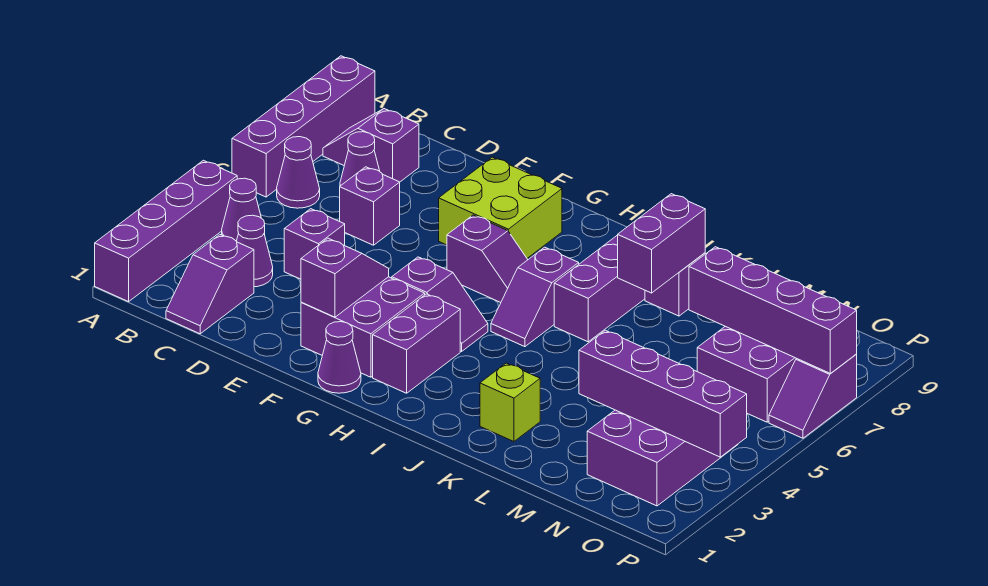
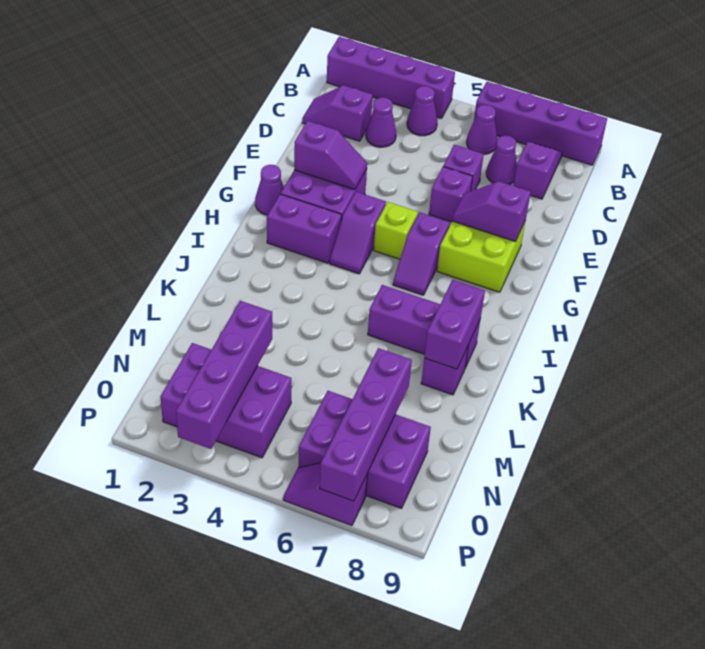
purple brick D4 level 1 -> purple brick E6 level 1
purple slope I5:I6 level 1 top 6 -> purple slope F7:F8 level 2 top 8
lime brick K2 level 1 -> lime brick G5 level 1
purple brick K7:K8 level 2 -> purple brick J8:K8 level 2

